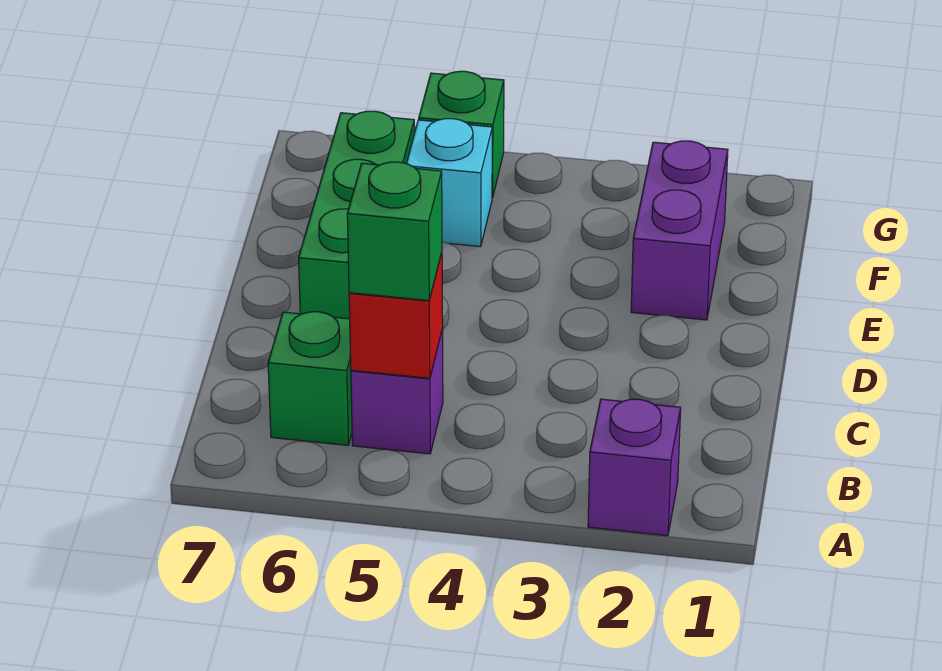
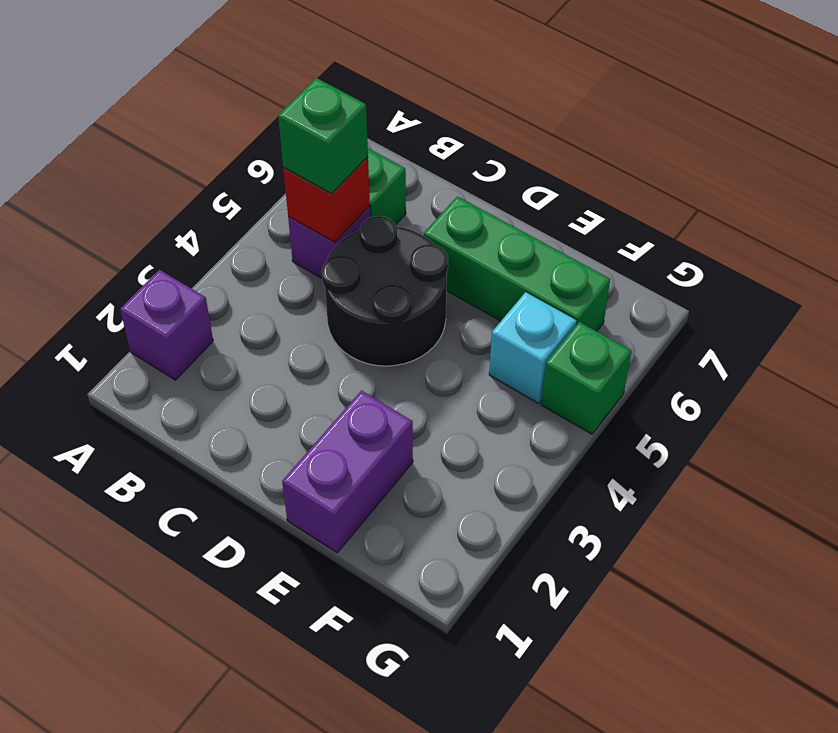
none -> black round brick C4:D5 level 1
purple brick E2:F2 level 1 -> purple brick E1:E2 level 1

